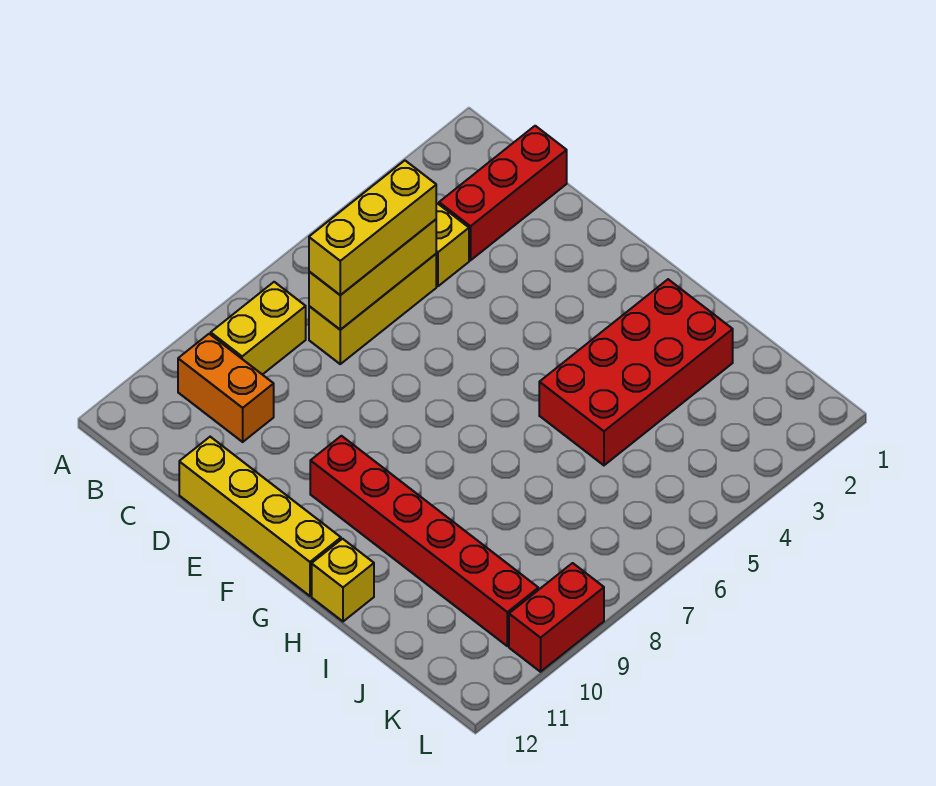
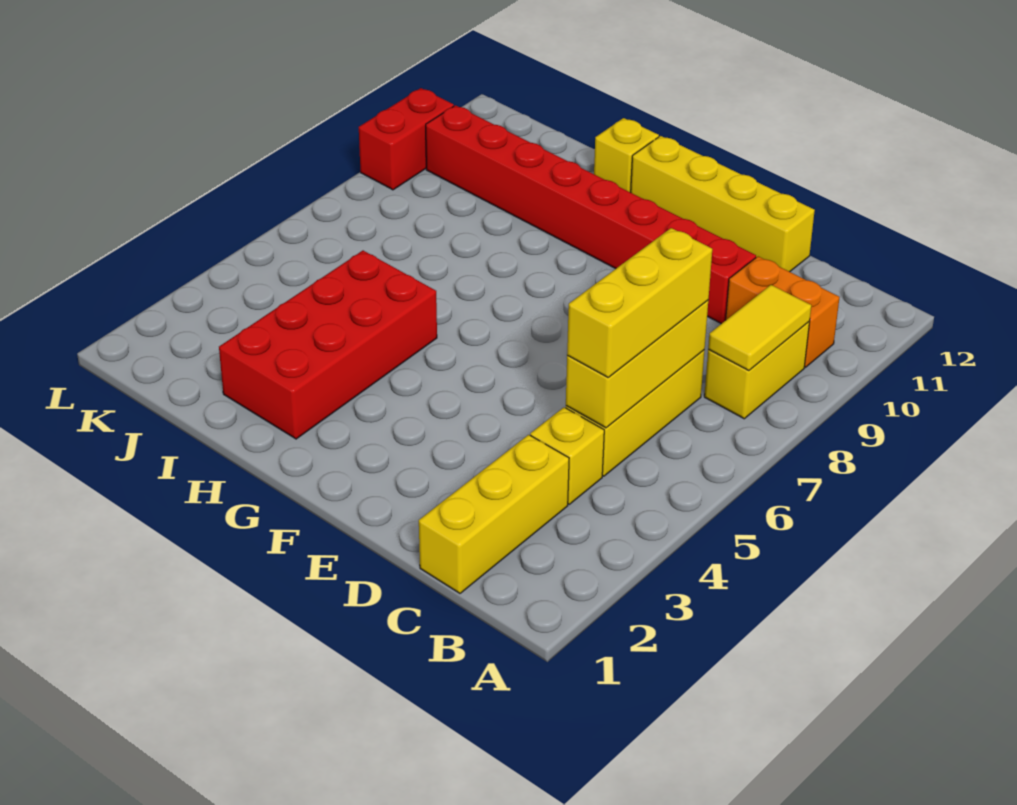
none -> yellow tile B8:B9 level 2
red brick C1:C3 level 1 -> yellow brick C1:C3 level 1
red brick F10:K10 level 1 -> red brick D10:K10 level 1

